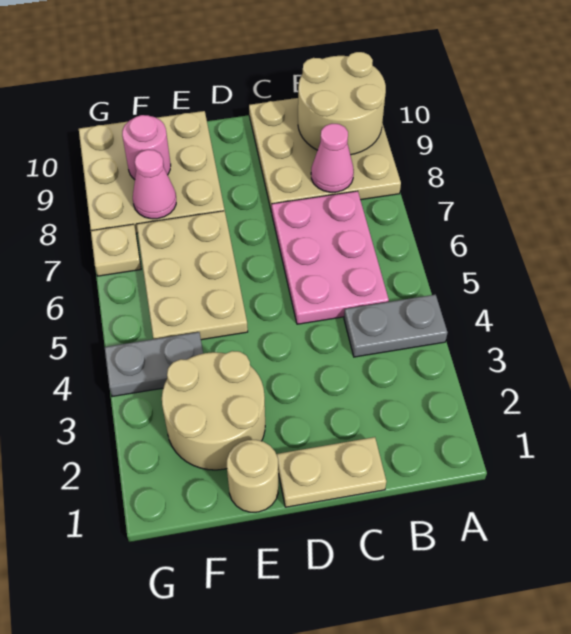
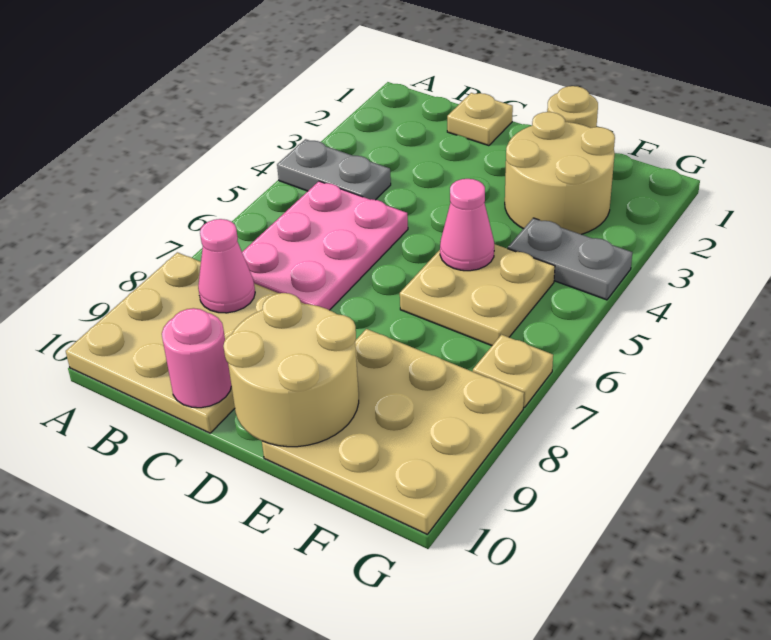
tan round brick A9:B10 level 2 -> tan round brick D9:E10 level 2
tan plate C1:D1 level 1 -> tan plate C1 level 1
tan plate E5:F7 level 1 -> tan plate E5:F6 level 1
pink cone F8 level 2 -> pink cone E5 level 2
pink round brick F9 level 2 -> pink round brick C10 level 2

